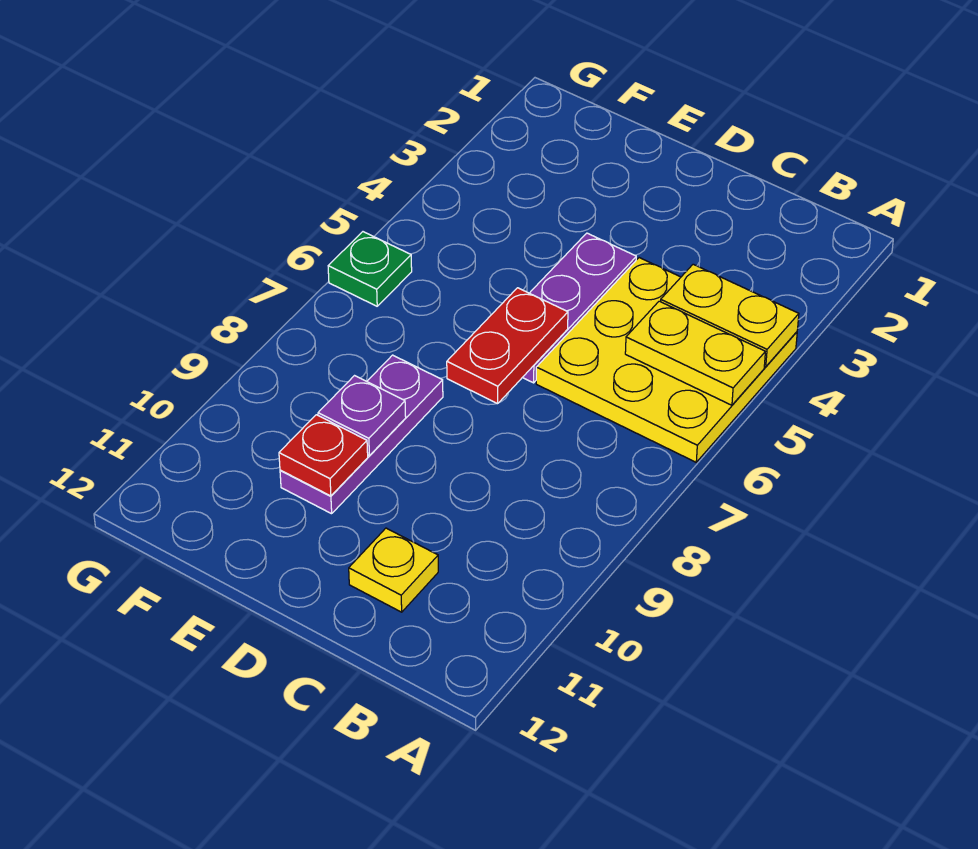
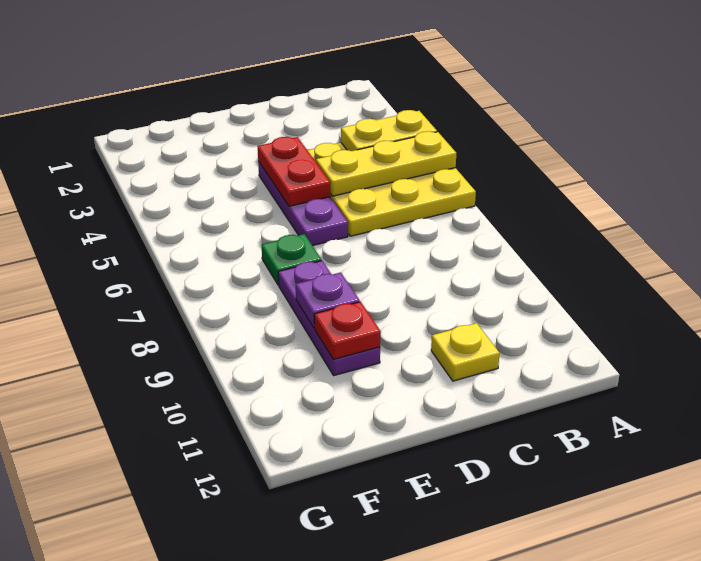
yellow plate A5:B5 level 2 -> yellow plate A5:C5 level 2
red plate D6:D7 level 2 -> red plate D4:D5 level 2
green plate G6 level 1 -> green plate E7 level 1

